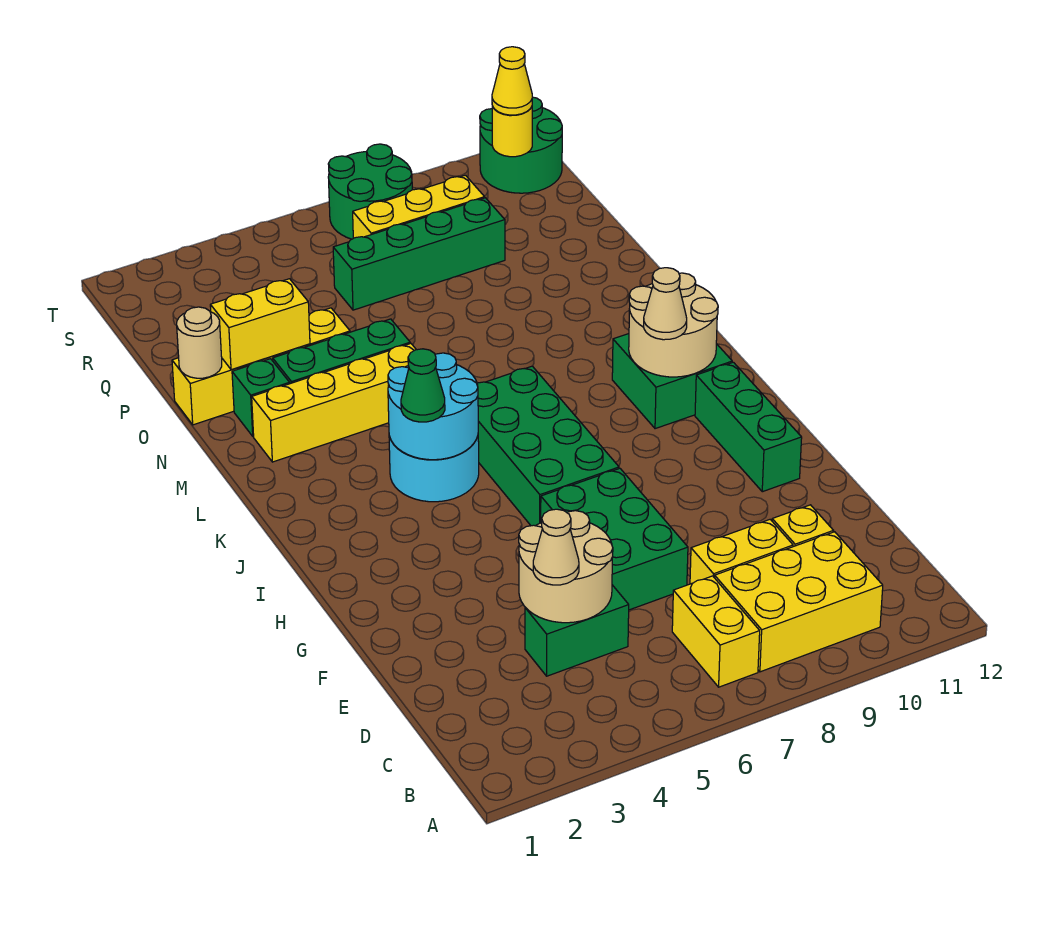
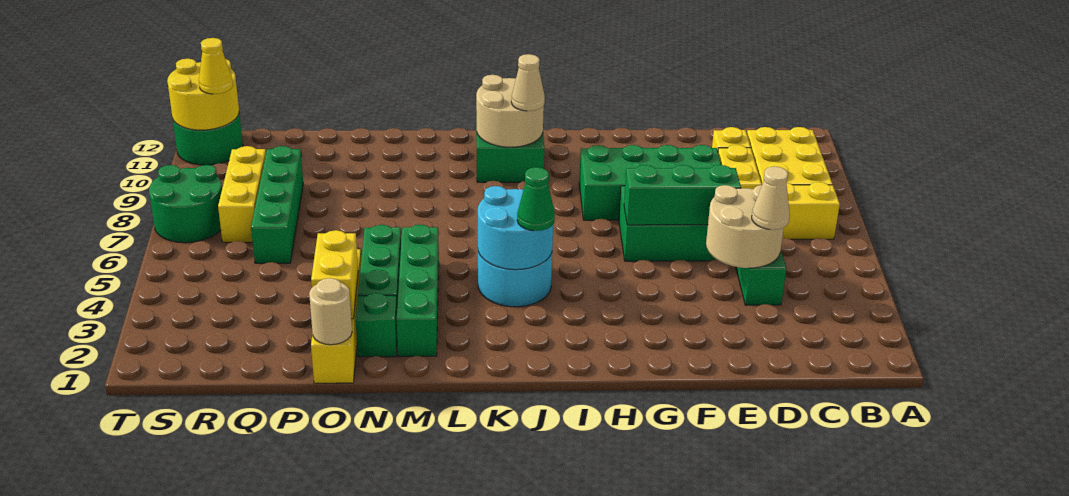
green brick G11:I11 level 1 -> green brick E6:G6 level 2
green brick H6:K7 level 1 -> green brick E8:H9 level 1
yellow brick M2:M5 level 1 -> green brick M2:M5 level 1
yellow round brick S11 level 2 -> yellow round brick S11:T12 level 2

